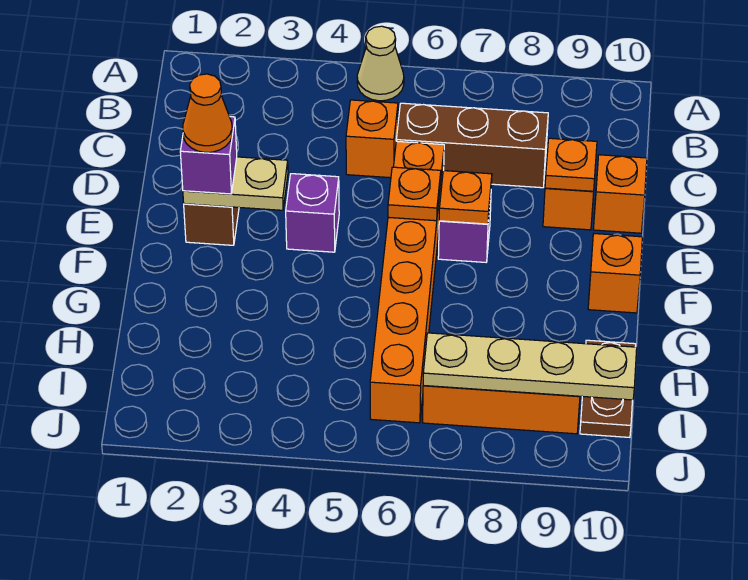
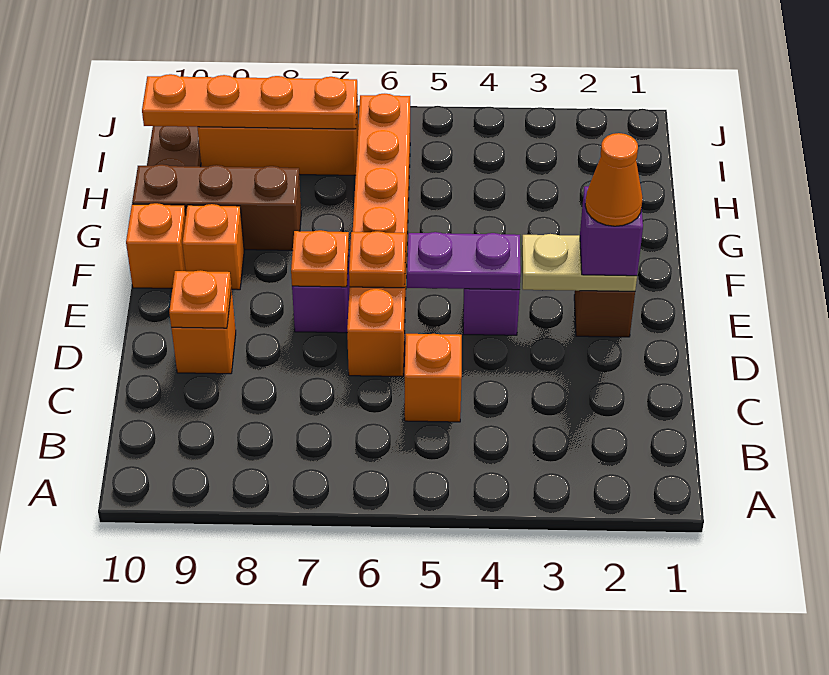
tan cone A5 level 1 -> none
brown brick C6:C8 level 1 -> brown brick G8:G10 level 1
orange brick D10 level 1 -> orange brick F9 level 1
none -> purple plate E4:E5 level 2
tan plate I7:I10 level 2 -> orange plate I7:I10 level 2

